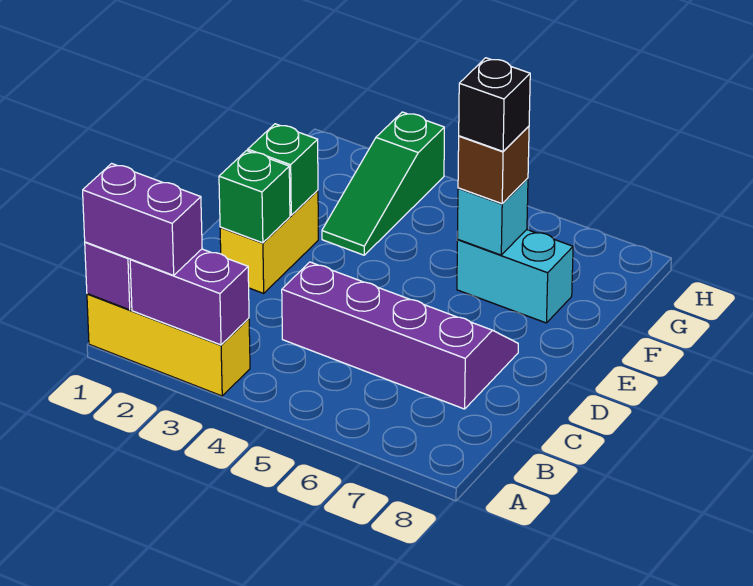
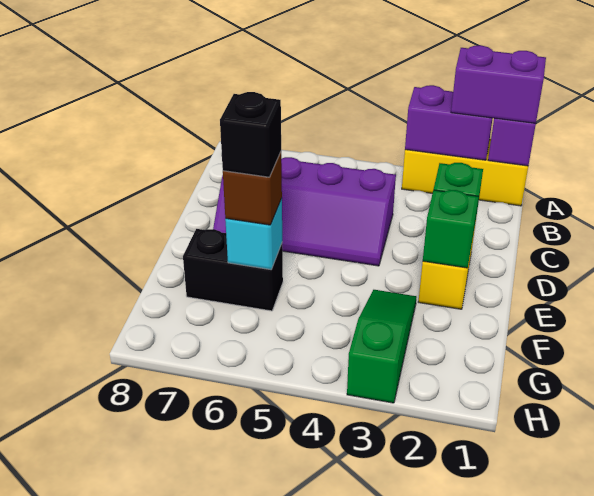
cyan brick F6:F7 level 1 -> black brick F6:F7 level 1

